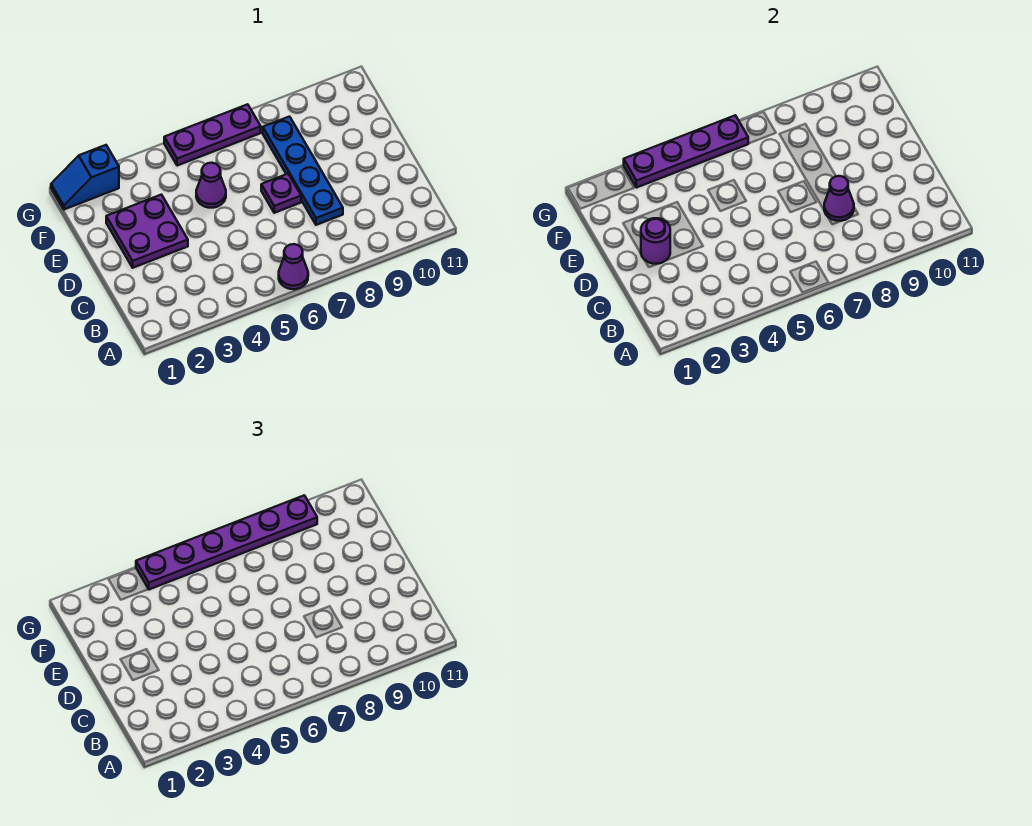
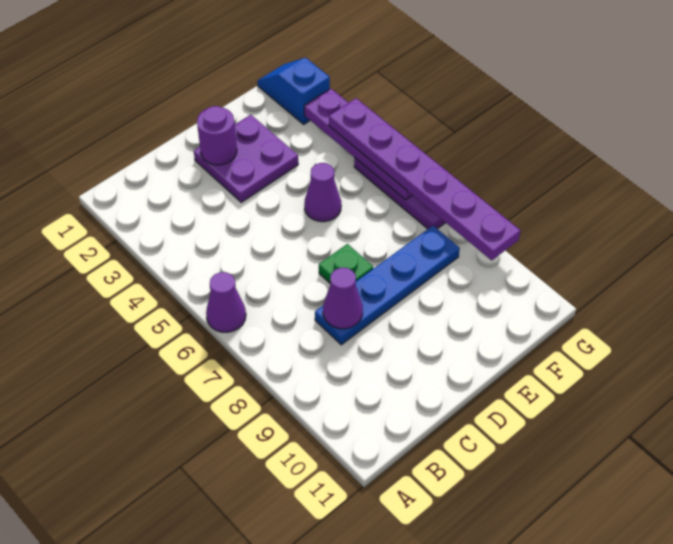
purple plate D7 level 1 -> green plate D7 level 1

